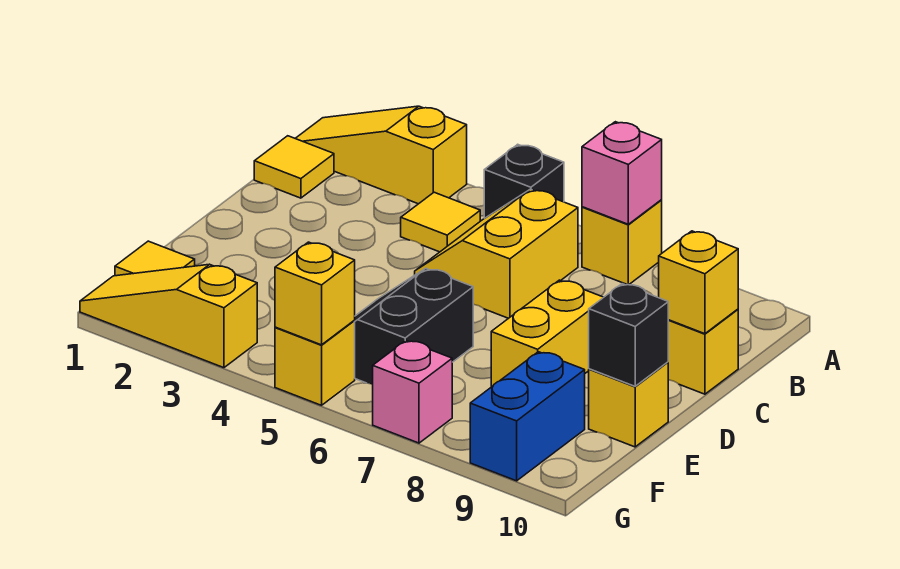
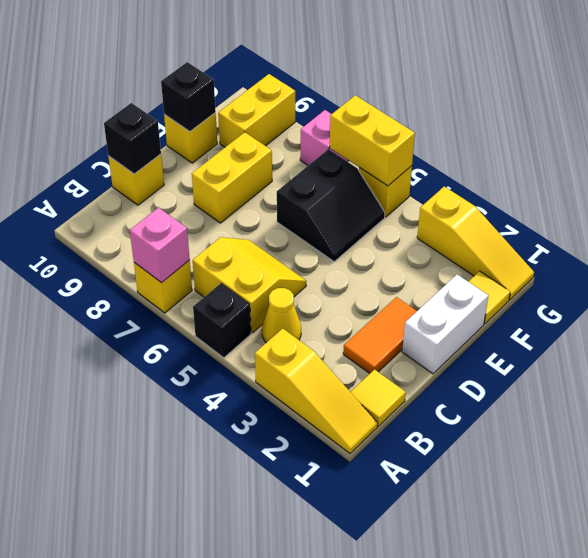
yellow tile B4 level 1 -> yellow cone B4 level 1
yellow slope B5:C6 level 1 top 6 -> yellow slope B5:C6 level 1 top B
none -> orange tile C2:D2 level 1
yellow brick C10 level 2 -> black brick C10 level 2
none -> white brick D1:E1 level 1
blue brick F9:G9 level 1 -> yellow brick F9:G9 level 1
yellow brick G5 level 2 -> yellow brick G5:G6 level 2

